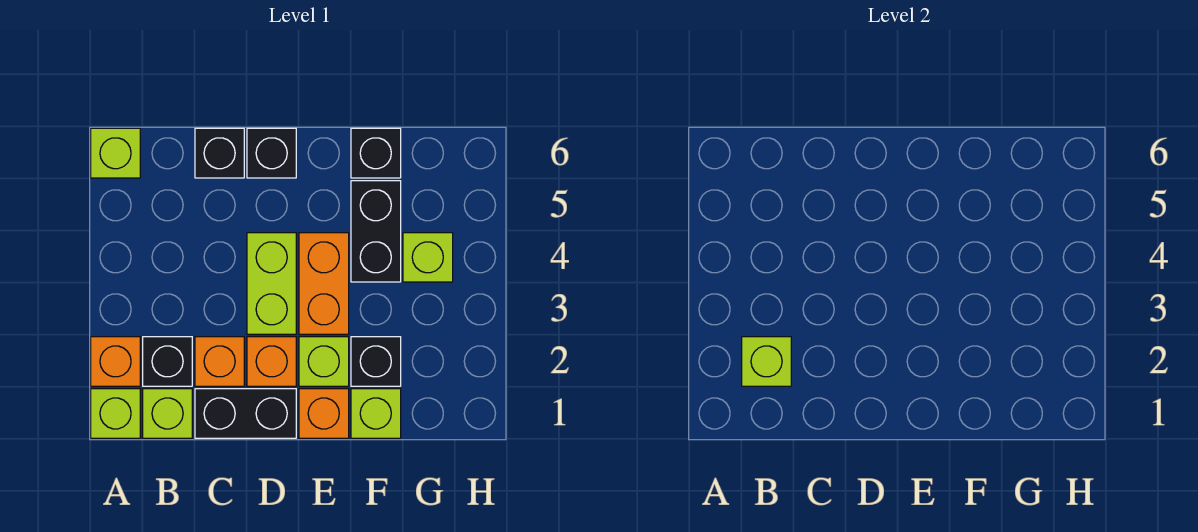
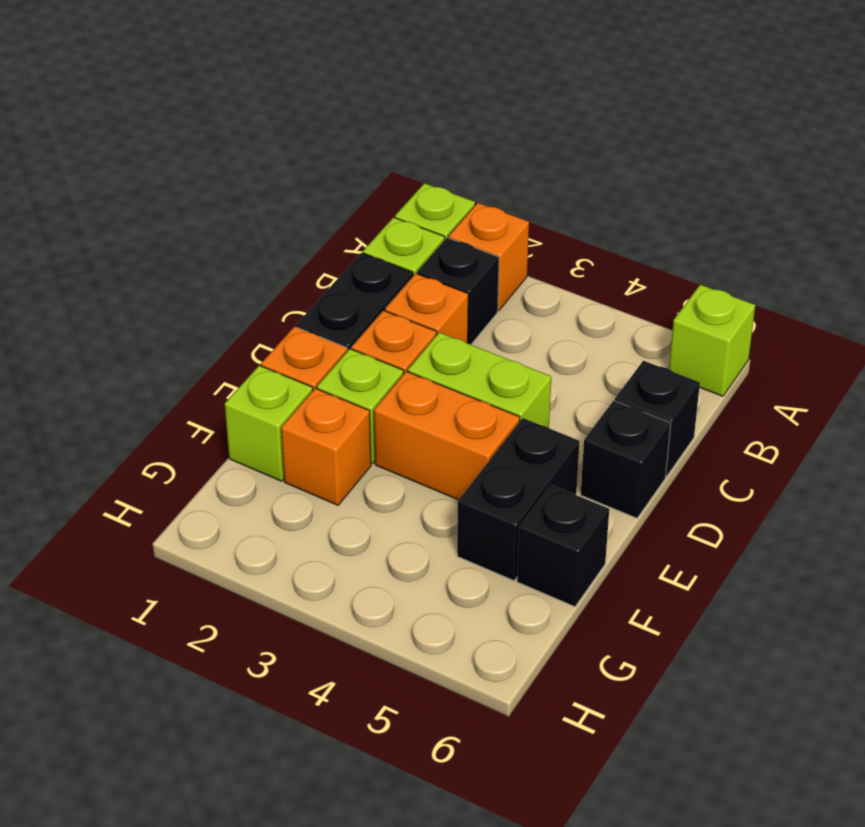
lime brick B2 level 2 -> none
black brick F2 level 1 -> orange brick F2 level 1
black brick F4:F5 level 1 -> black brick E5:F5 level 1
lime brick G4 level 1 -> none

